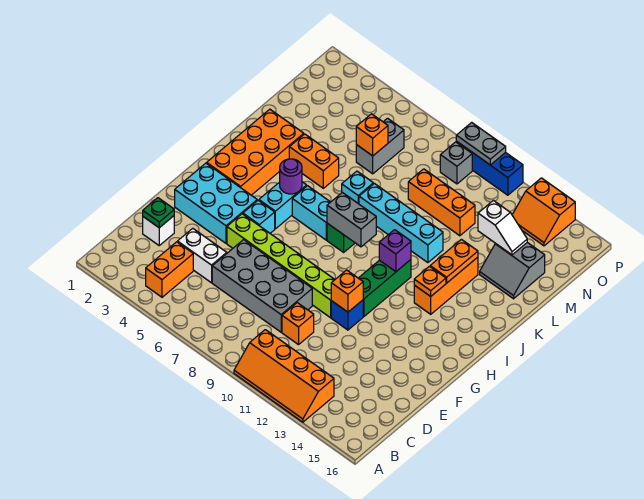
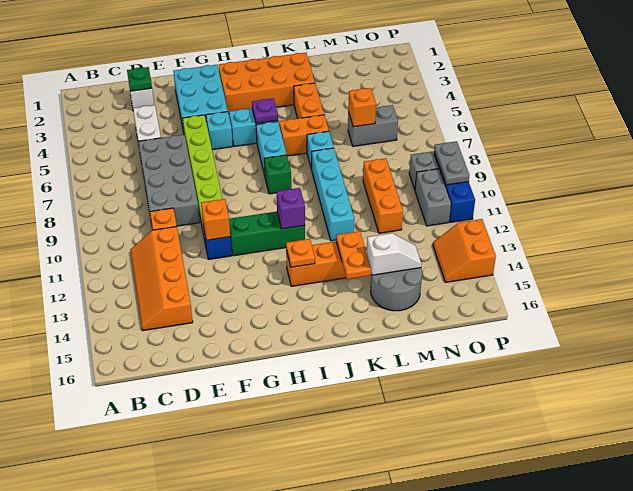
orange slope A10:B13 level 1 top B -> orange slope C11:D14 level 1 top D
orange brick B4:C4 level 1 -> orange brick J6:K6 level 1
purple round brick I5 level 2 -> purple plate I5 level 2
grey brick I8:I9 level 2 -> grey brick O10:O11 level 1
orange plate J13:K13 level 2 -> orange plate K13:K14 level 2
grey slope L14:M15 level 1 top M -> grey round brick L14:M15 level 1
white slope M13:M14 level 2 top 13 -> white slope L14:M14 level 2 top L

